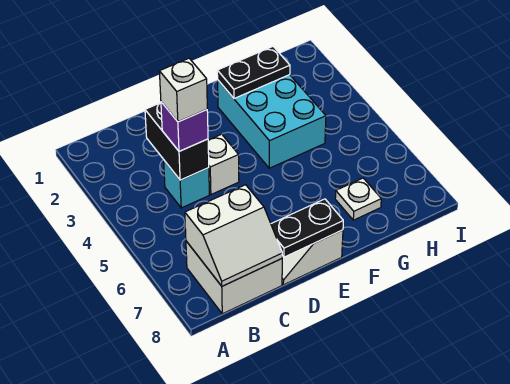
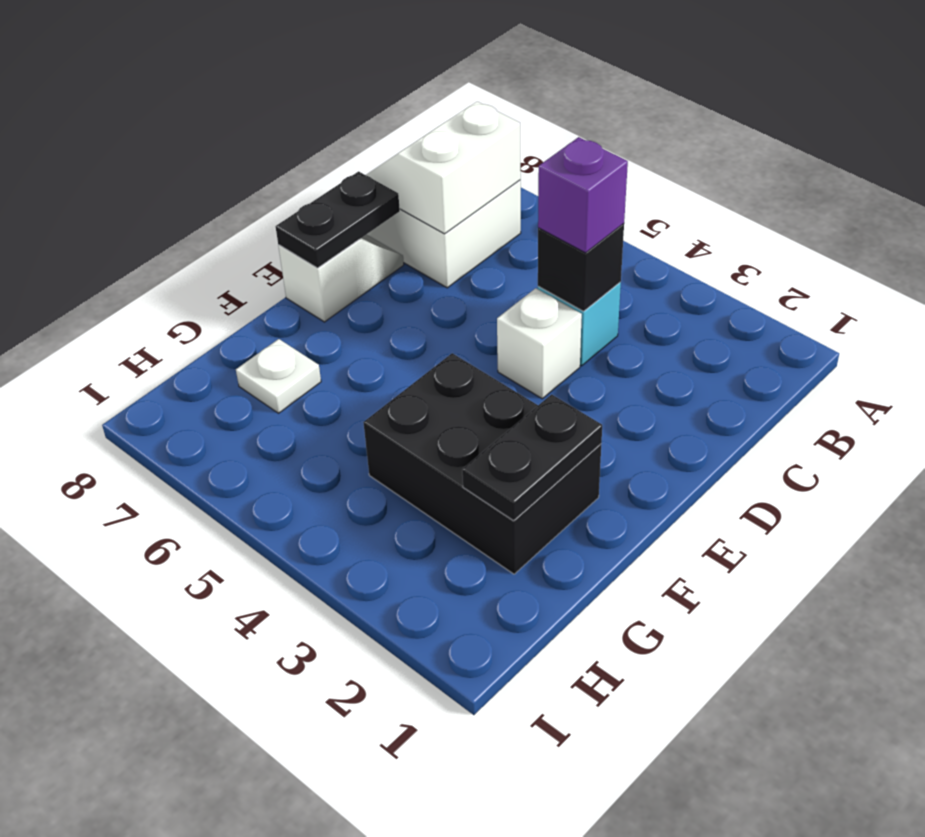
black brick C3:C4 level 2 -> black brick C4 level 2
white brick C4 level 4 -> none
cyan brick F2:G4 level 1 -> black brick F2:G4 level 1

